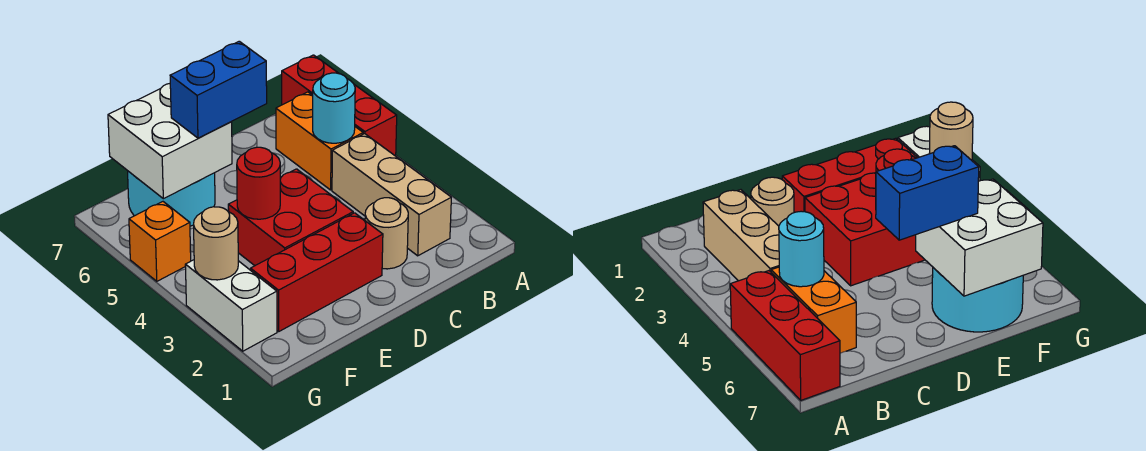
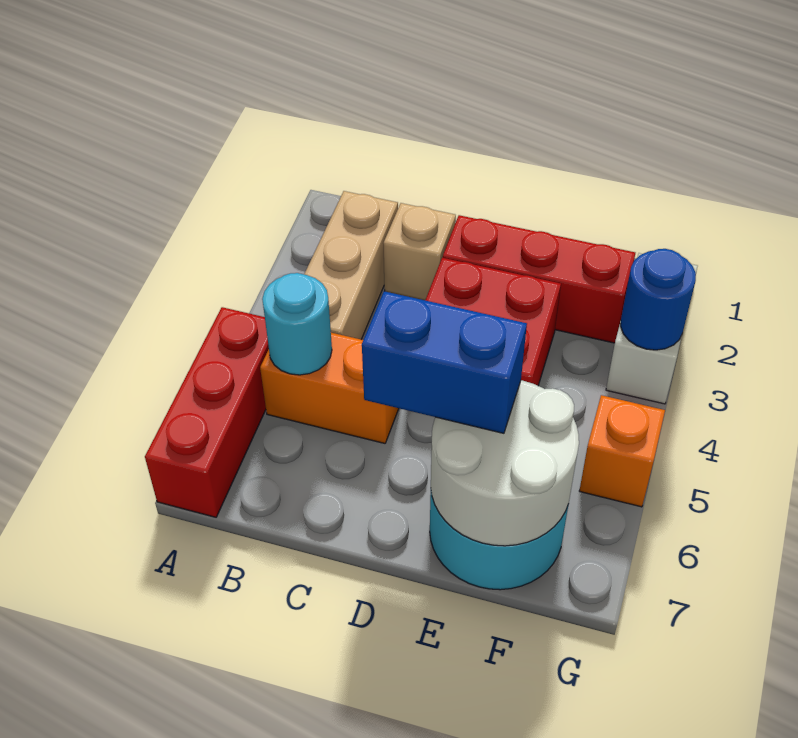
orange brick B5:B6 level 1 -> orange brick B5:C5 level 1
tan round brick C2 level 1 -> tan brick C2 level 1
red round brick E4 level 2 -> none
white brick E6:F7 level 2 -> white round brick E6:F7 level 2
tan round brick G3 level 2 -> blue round brick G3 level 2

